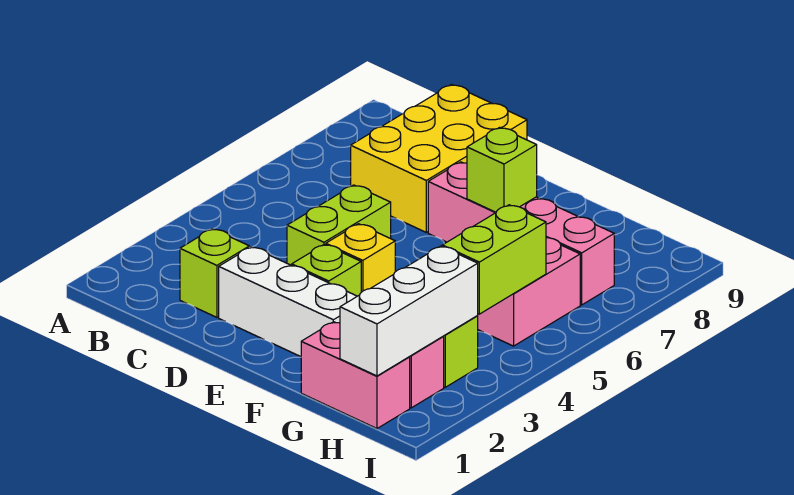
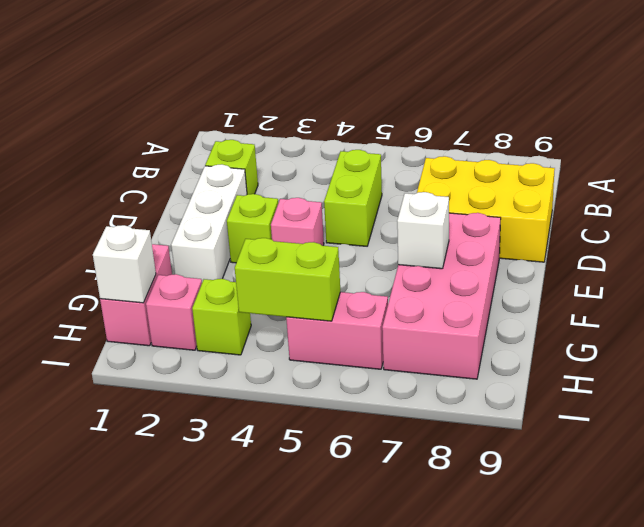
lime brick D4:D5 level 1 -> lime brick C5:D5 level 1
yellow brick E4 level 1 -> pink brick E4 level 1
pink brick E7:H7 level 1 -> pink brick E7:H8 level 1
lime brick F7 level 2 -> white brick F7 level 2
white brick H1:H3 level 2 -> white brick H1 level 2

